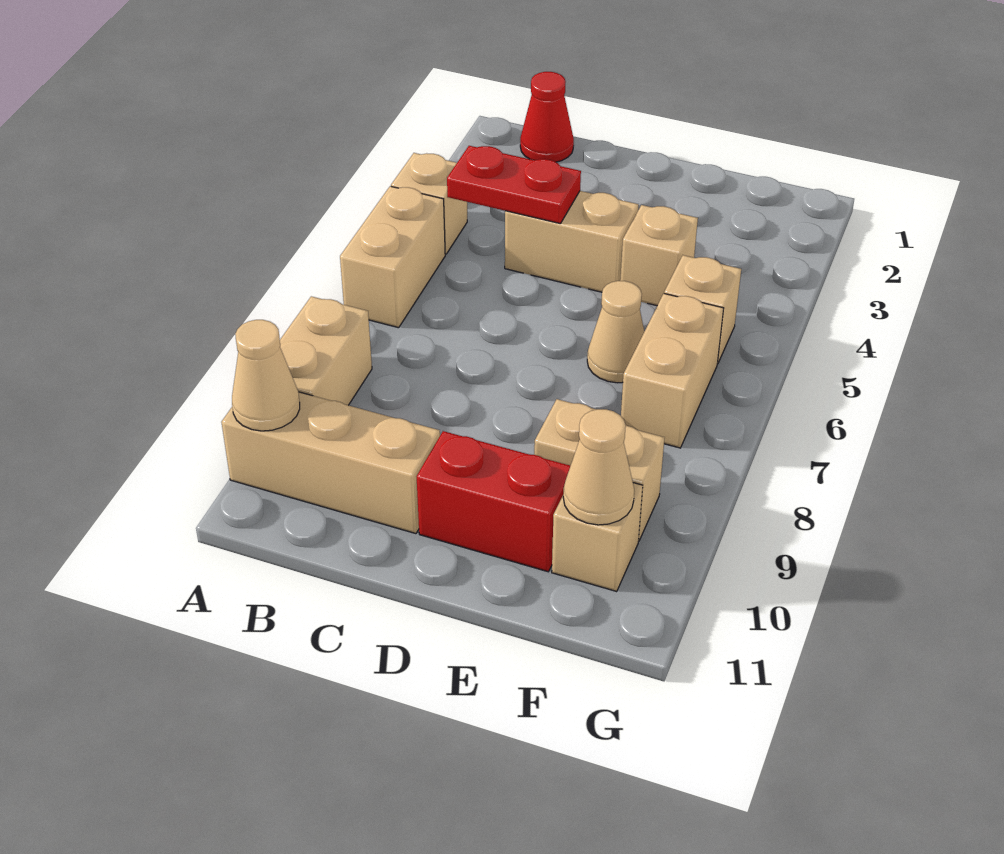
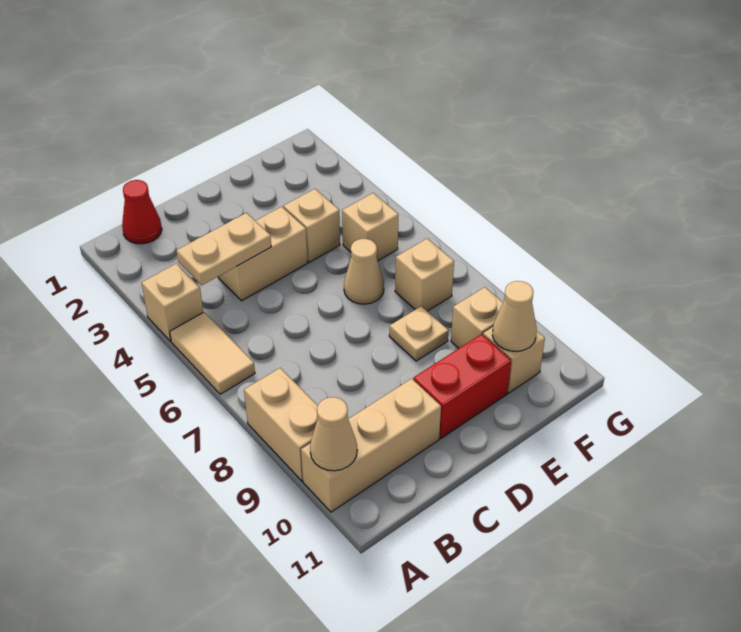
tan brick A5:A6 level 1 -> tan tile A5:A6 level 1
red plate B4:C4 level 2 -> tan plate B4:C4 level 2
tan brick F6:F7 level 1 -> tan brick F7 level 1

